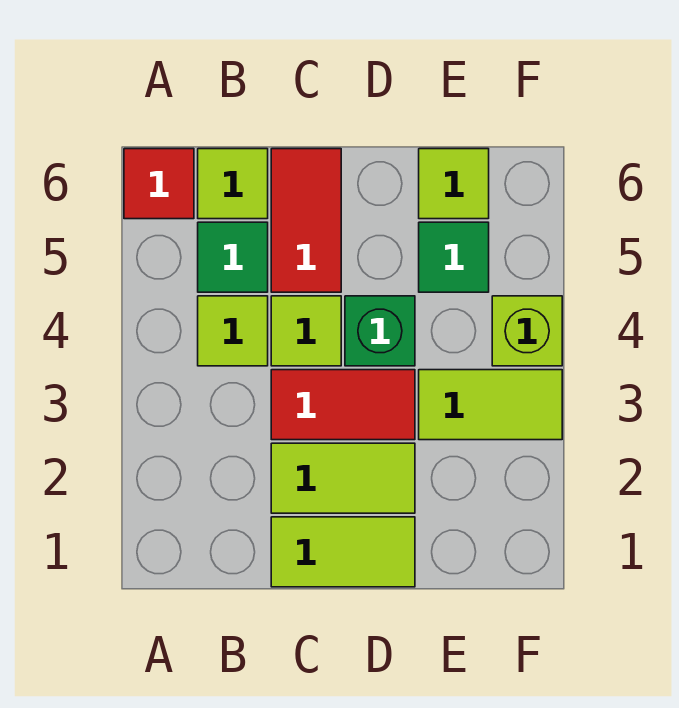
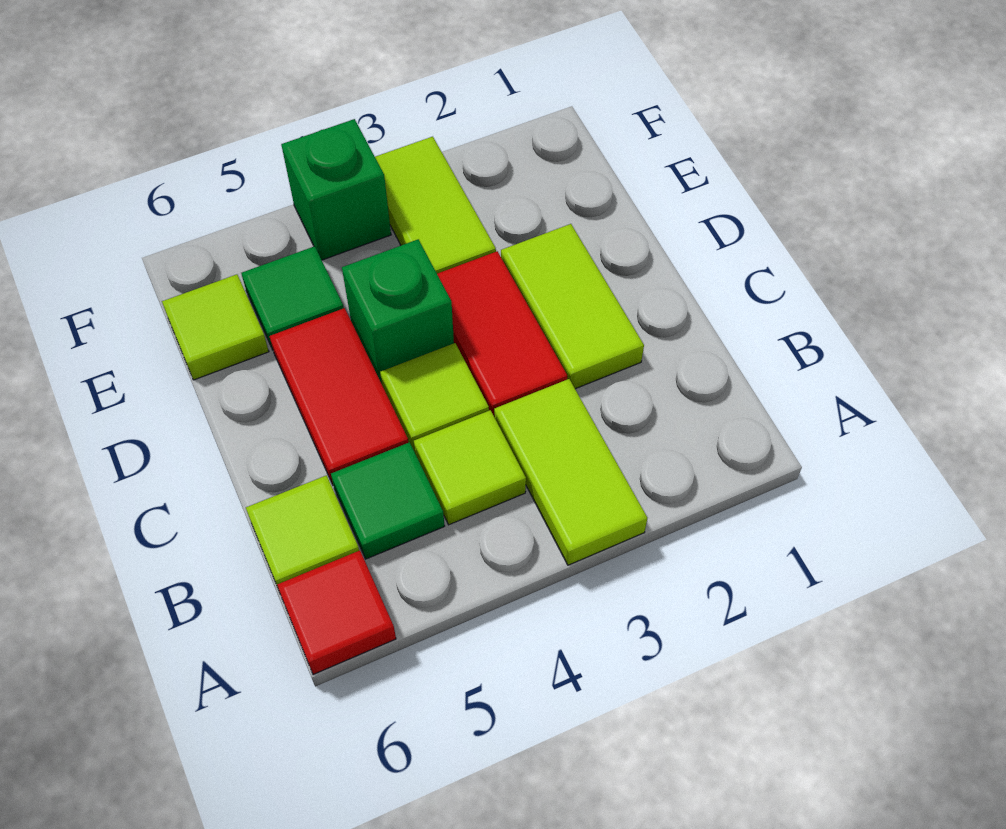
lime tile C1:D1 level 1 -> lime tile A3:B3 level 1
red tile C5:C6 level 1 -> red tile C5:D5 level 1
lime brick F4 level 1 -> green brick F4 level 1

